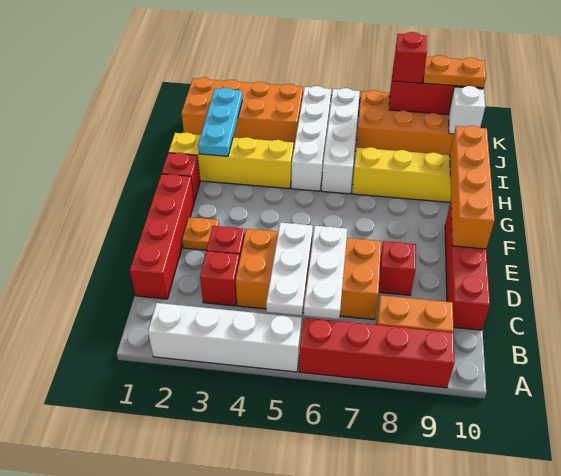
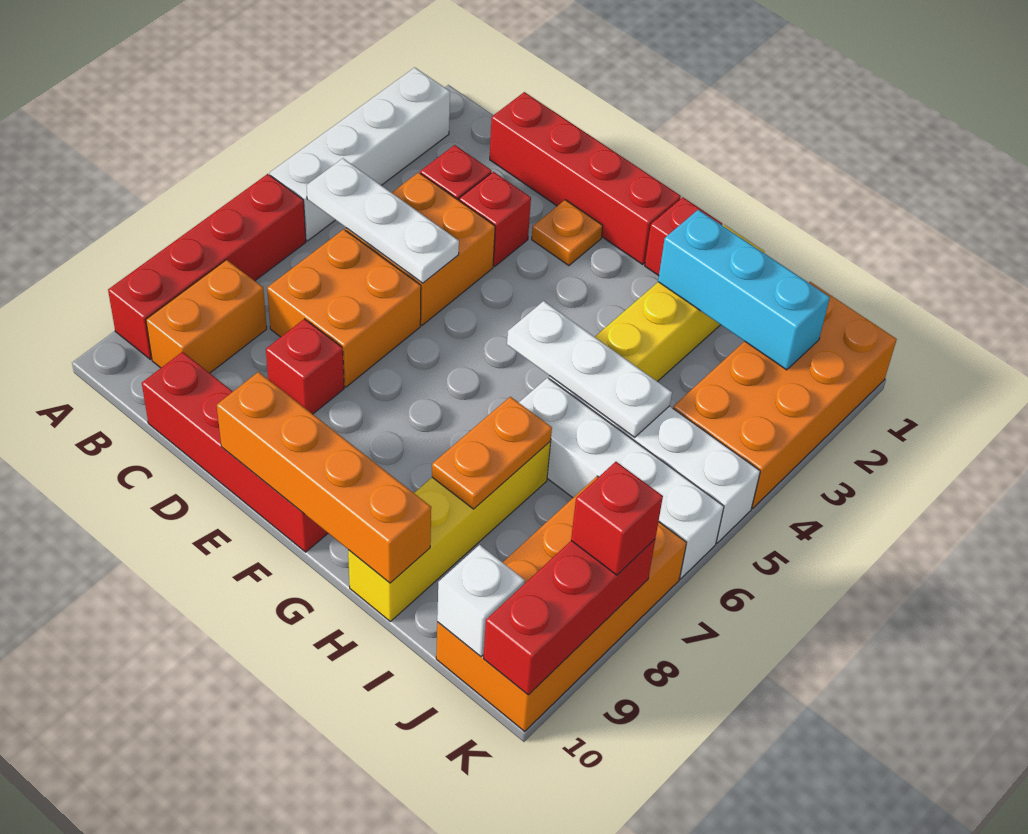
white plate B6:D6 level 2 -> white plate G5:I5 level 2
cyan plate H2:J2 level 2 -> cyan brick H2:J2 level 2
orange plate K9:K10 level 3 -> orange plate H7:H8 level 2

